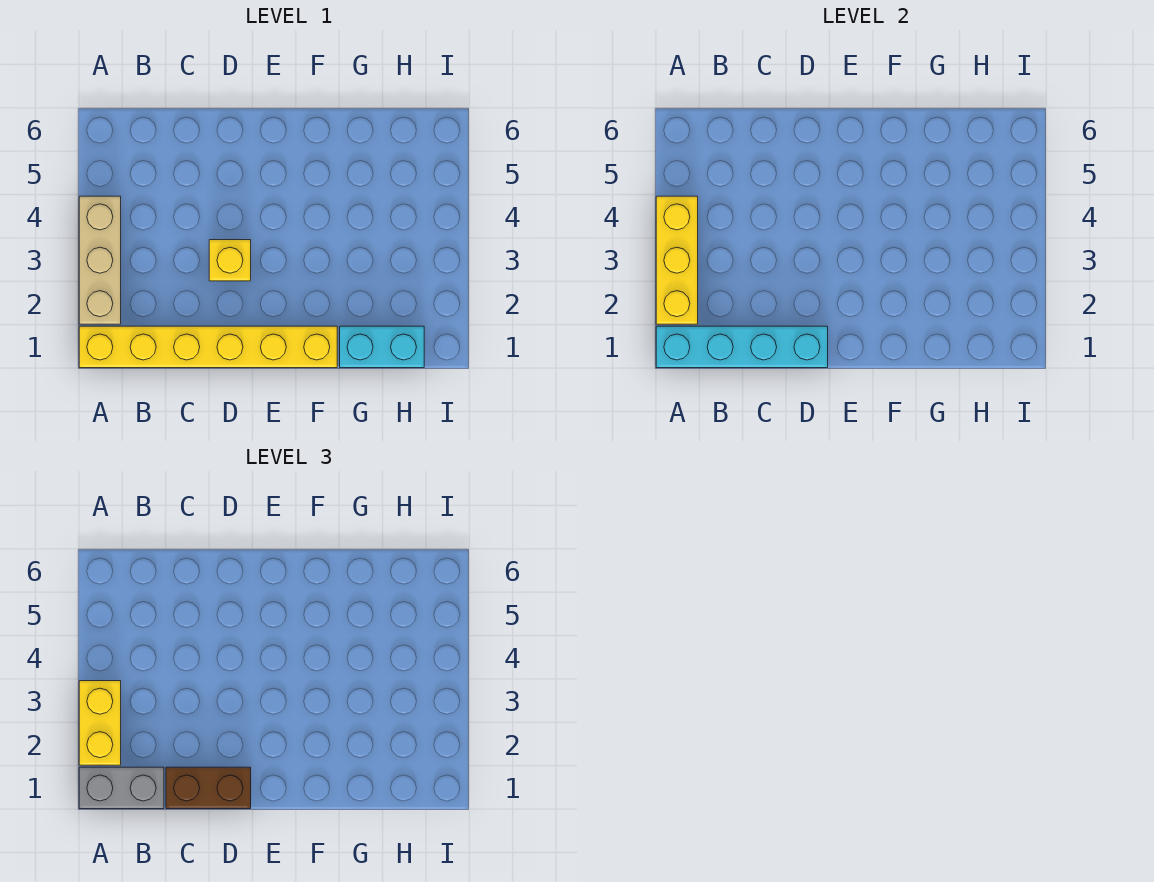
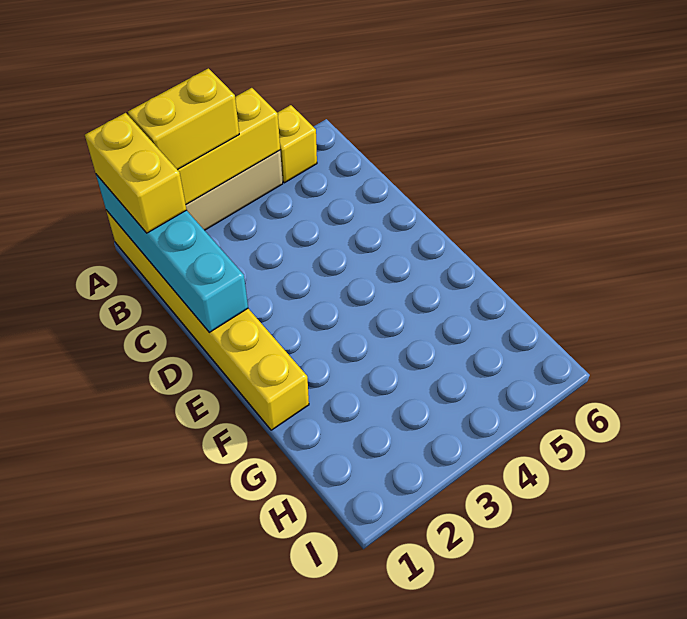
grey brick A1:B1 level 3 -> yellow brick A1:B1 level 3
brown brick C1:D1 level 3 -> none
yellow brick D3 level 1 -> yellow brick A5 level 1
cyan brick G1:H1 level 1 -> none

